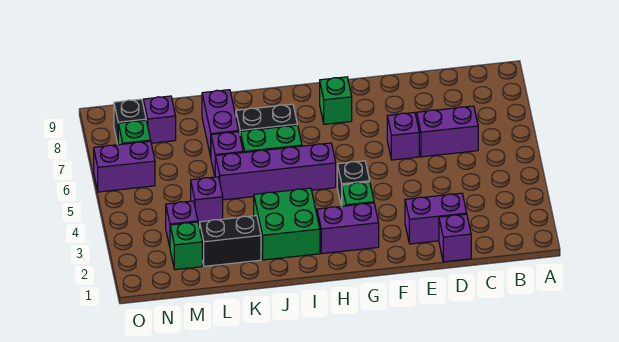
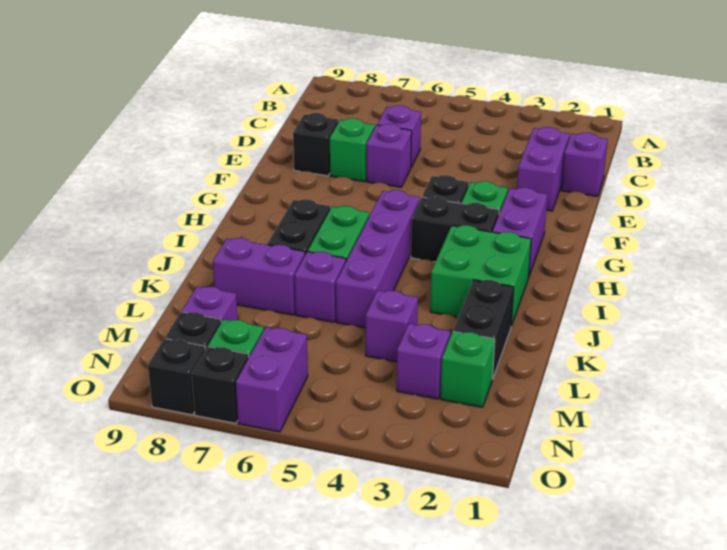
purple brick C6:D6 level 1 -> purple brick D6 level 1
none -> black brick E8 level 1
green brick G8 level 1 -> green brick E7 level 1
none -> black brick H3:H4 level 1
none -> black brick O7 level 1
none -> black brick O8 level 1

